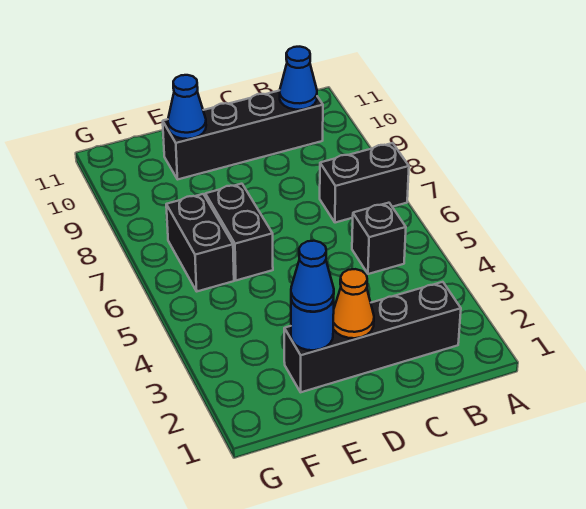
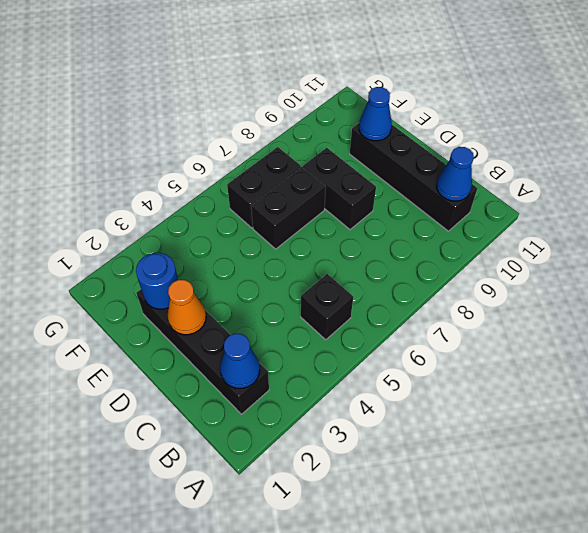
black brick A7:B7 level 1 -> black brick D8:E8 level 1
blue cone E2 level 3 -> blue cone B2 level 2

